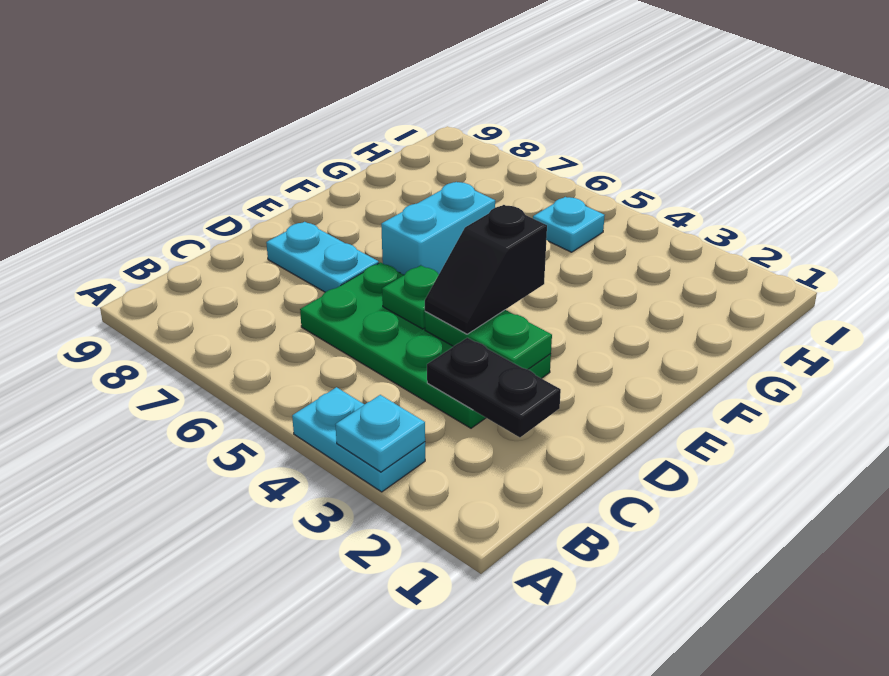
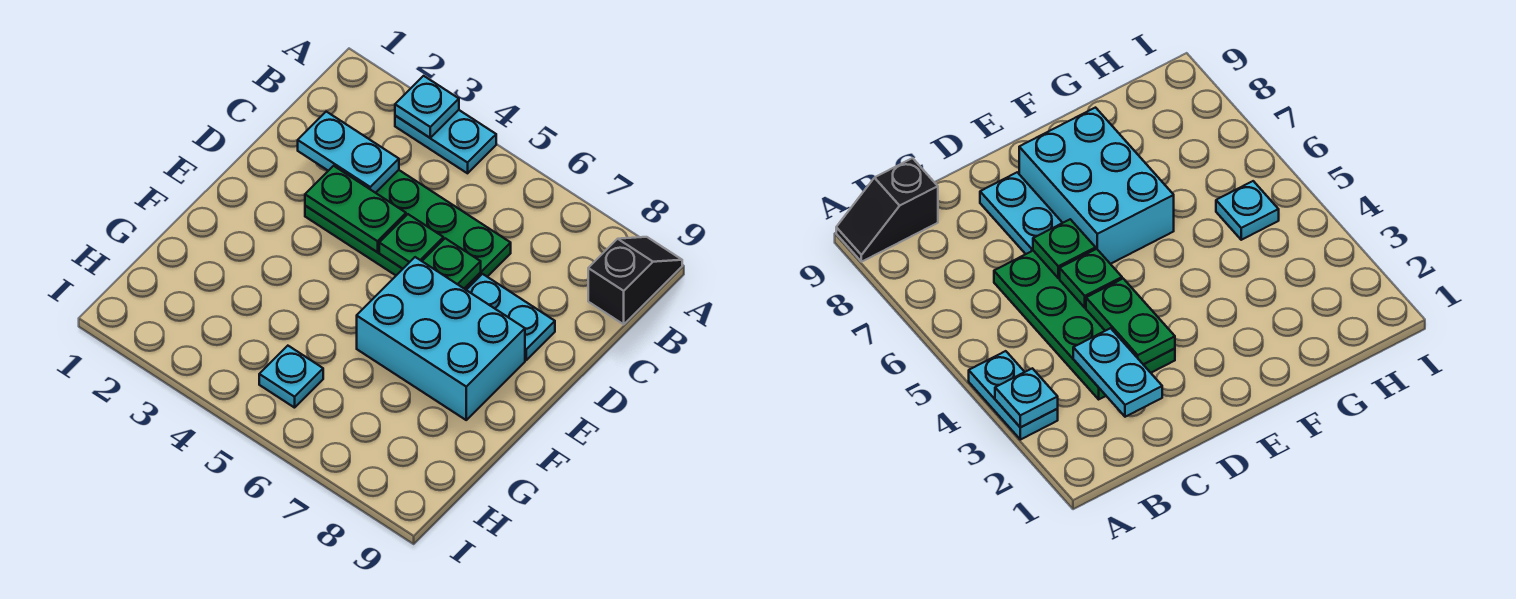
black plate C2:C3 level 2 -> cyan plate C2:C3 level 2
black slope D4:E4 level 3 top E -> black slope A9:B9 level 1 top B
none -> green plate D6 level 2
cyan brick E6:F6 level 1 -> cyan brick E6:F8 level 1

